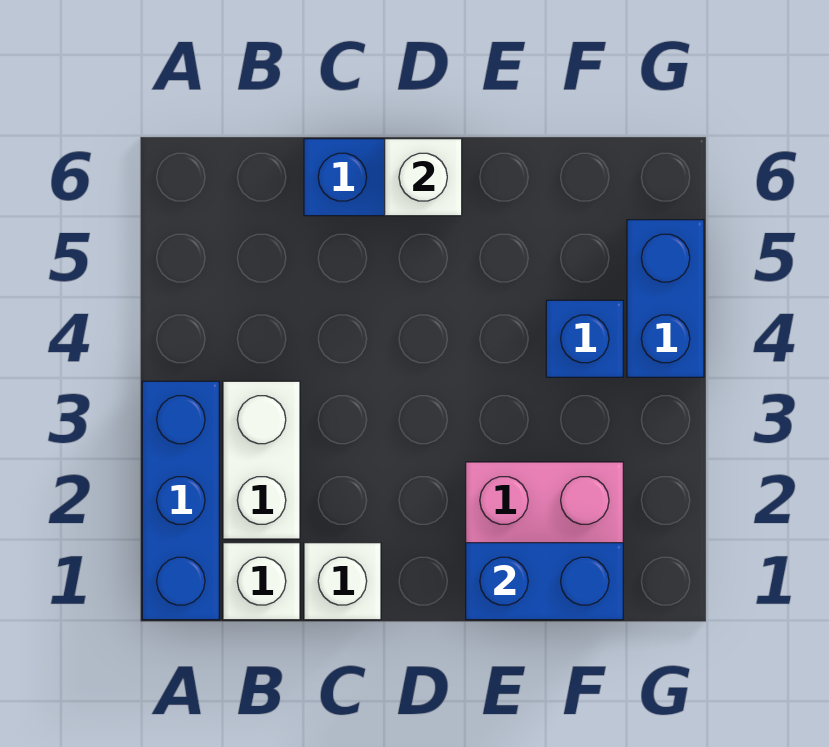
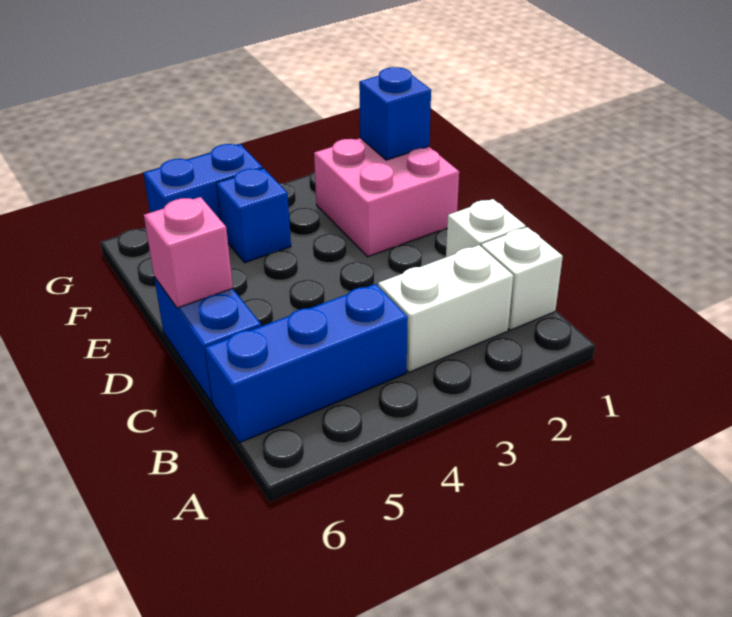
blue brick A1:A3 level 1 -> blue brick B4:B6 level 1
white brick D6 level 2 -> pink brick D6 level 2
blue brick E1:F1 level 2 -> blue brick F1 level 2

